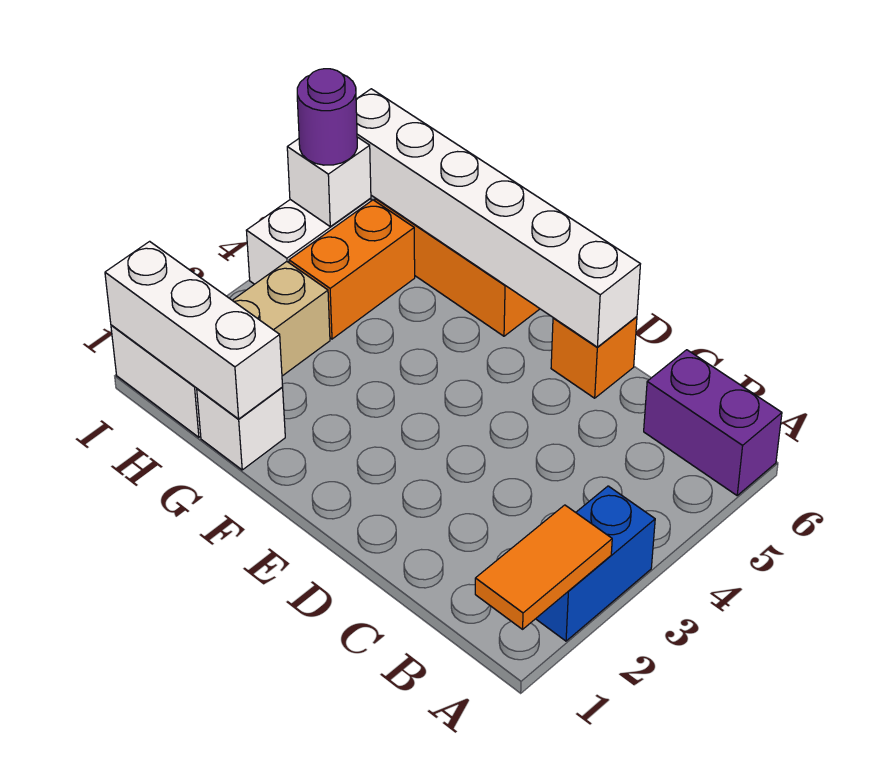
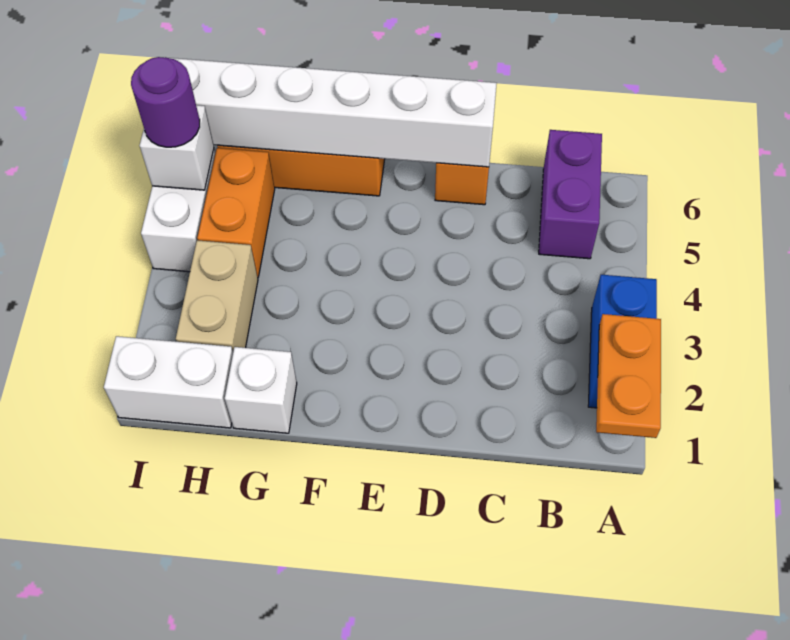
orange tile A1:A2 level 2 -> orange plate A1:A2 level 2
purple brick A6:B6 level 1 -> purple brick B5:B6 level 1
white brick G1:I1 level 2 -> none

